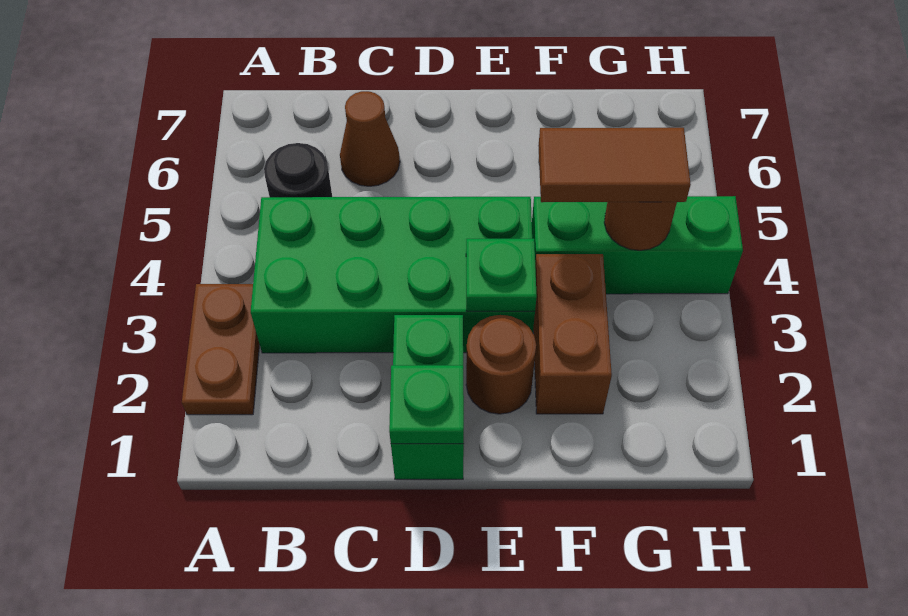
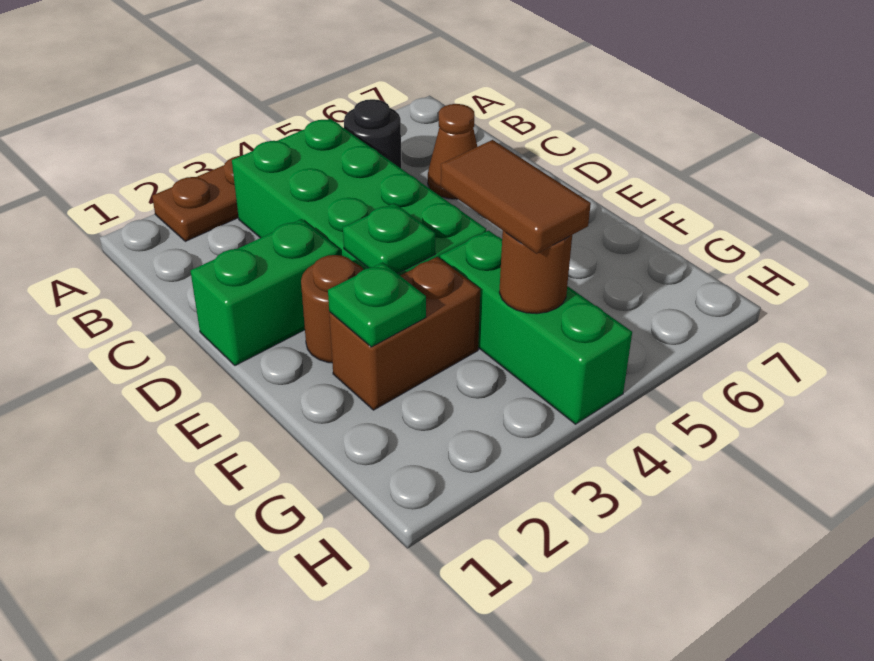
green plate D1 level 2 -> green plate F2 level 2

